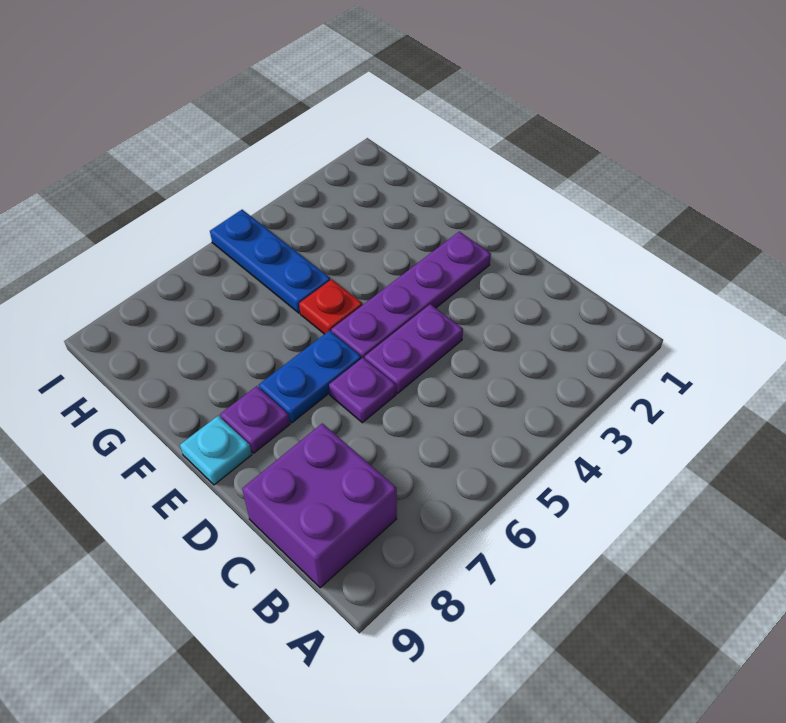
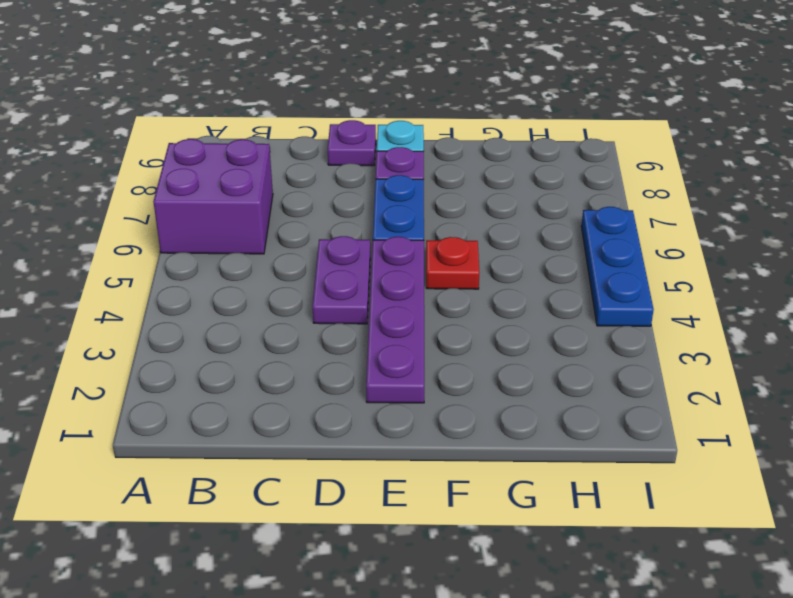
purple brick B8:C9 level 1 -> purple brick A6:B7 level 1
purple plate D6 level 1 -> purple plate D9 level 1
blue plate G5:I5 level 1 -> blue plate I4:I6 level 1

